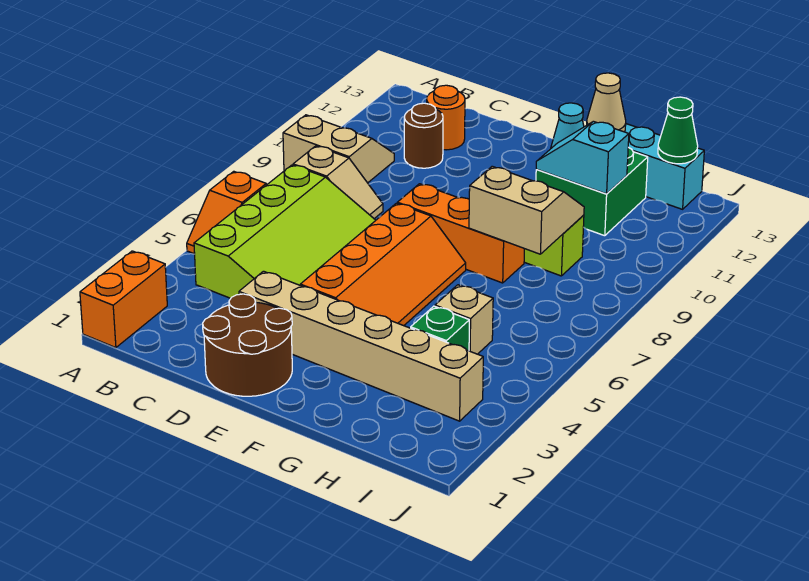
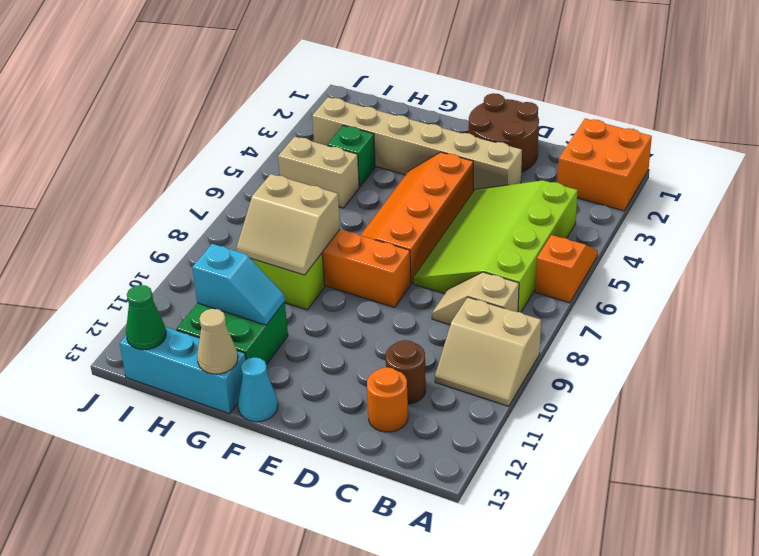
orange brick A1:A2 level 1 -> orange brick A1:B2 level 1
tan brick H5 level 1 -> tan brick H5:I5 level 1

